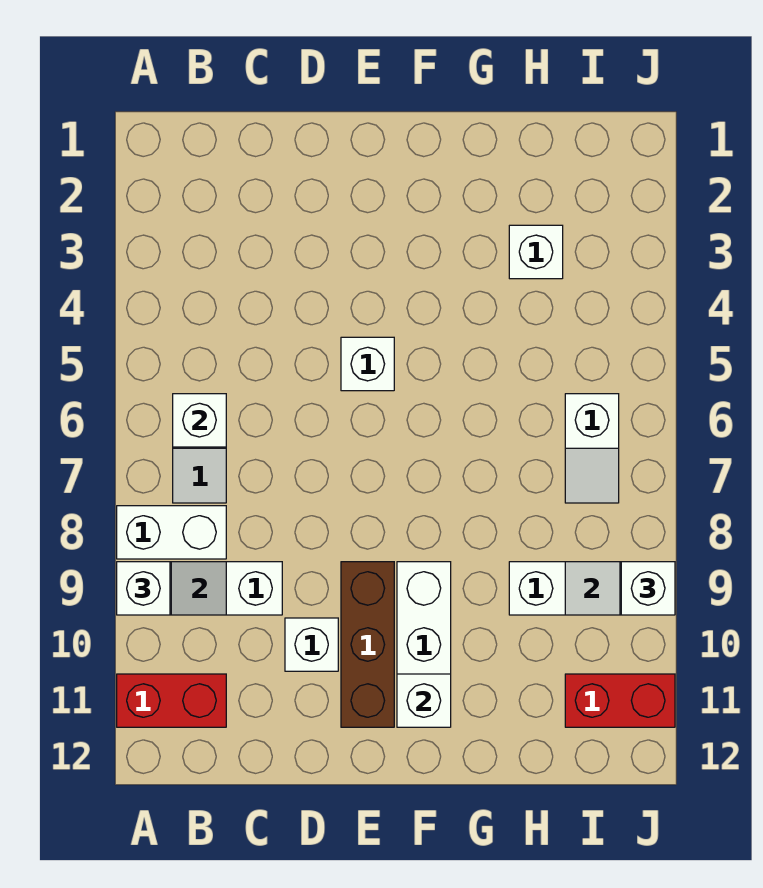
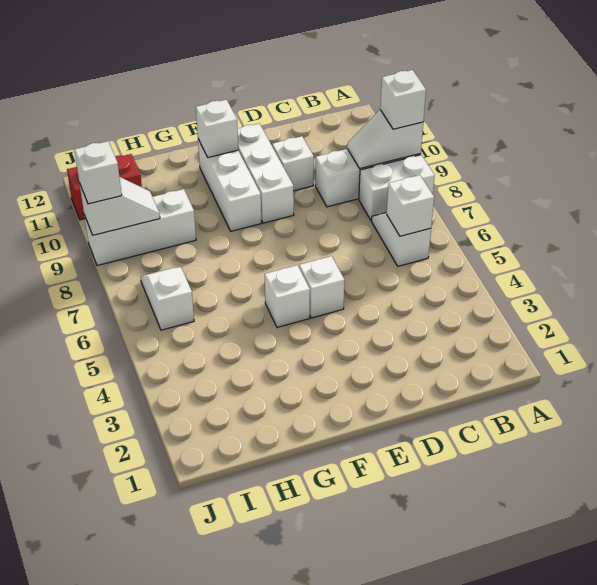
red brick A11:B11 level 1 -> none
brown brick E9:E11 level 1 -> white brick E9:E11 level 1
white brick H3 level 1 -> white brick F5 level 1

